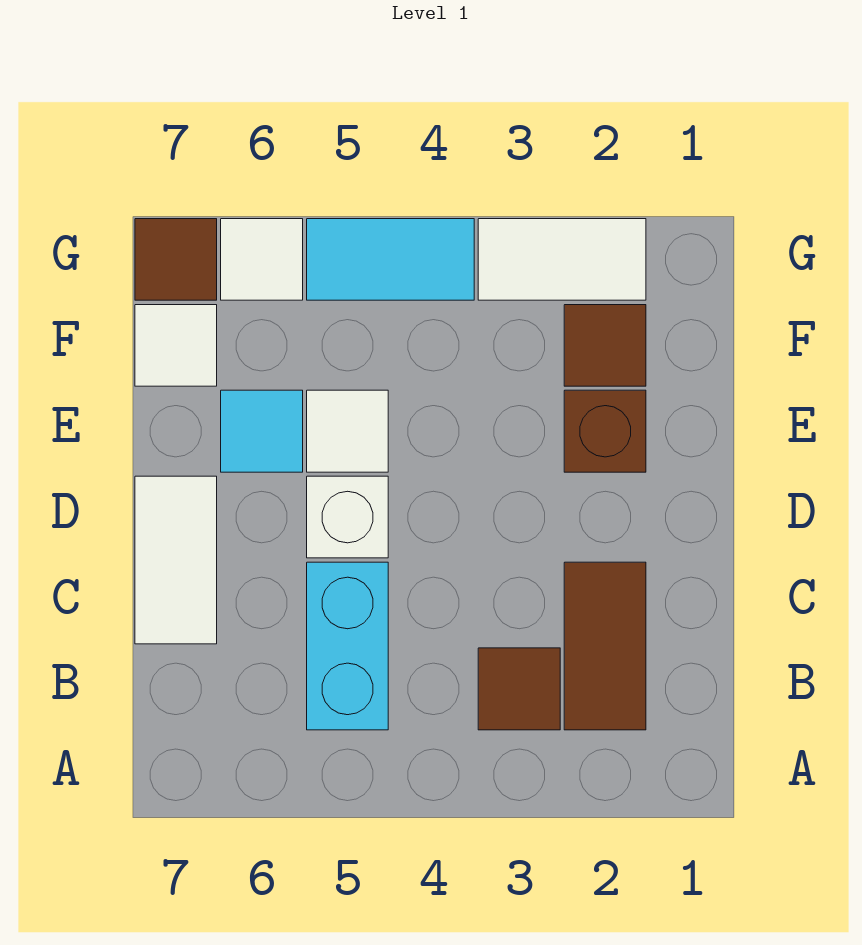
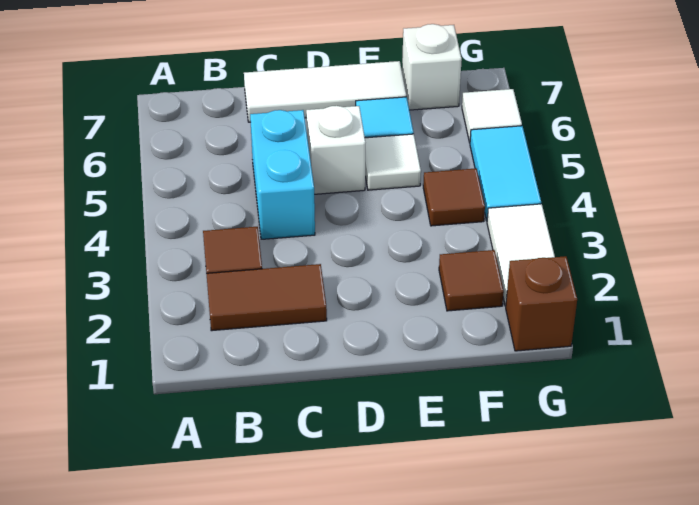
cyan brick B5:C5 level 1 -> cyan brick C4:C5 level 1
white tile C7:D7 level 1 -> white tile C7:E7 level 1
brown brick E2 level 1 -> brown brick G1 level 1
white tile F7 level 1 -> white brick F7 level 1
brown tile G7 level 1 -> brown tile F4 level 1

